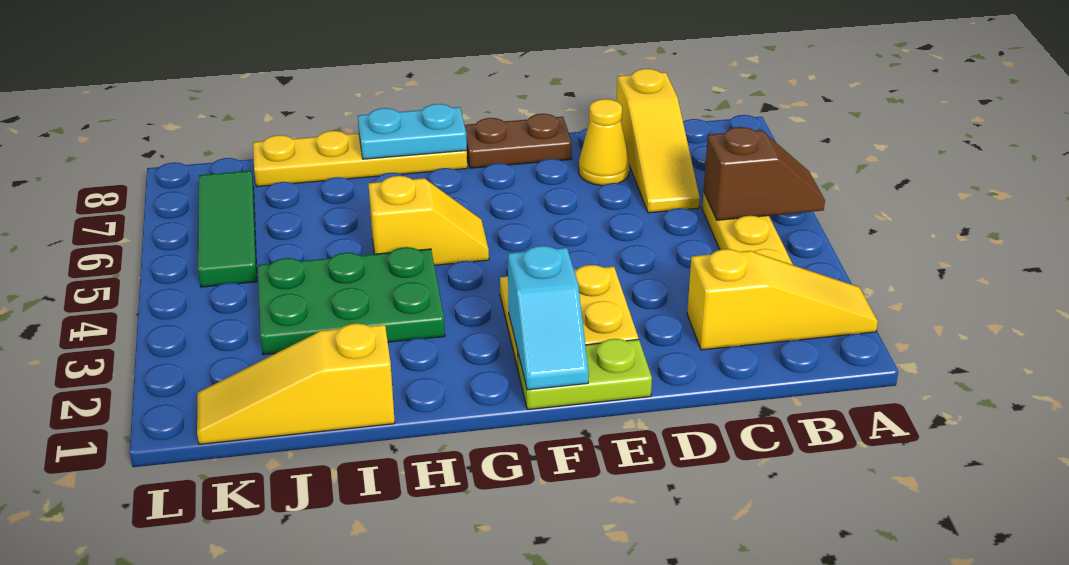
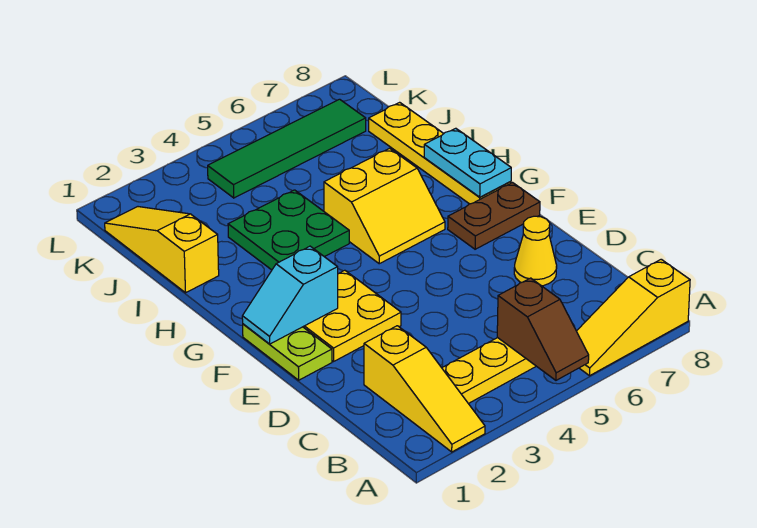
yellow slope C6:C8 level 1 top 8 -> yellow slope A6:A8 level 1 top 8
brown plate E8:F8 level 1 -> brown plate F7:F8 level 1
yellow slope G5:H5 level 1 top H -> yellow slope G5:H6 level 1 top H
green plate H3:J4 level 1 -> green plate H3:I4 level 1
green tile K5:K7 level 1 -> green tile K4:K7 level 1

